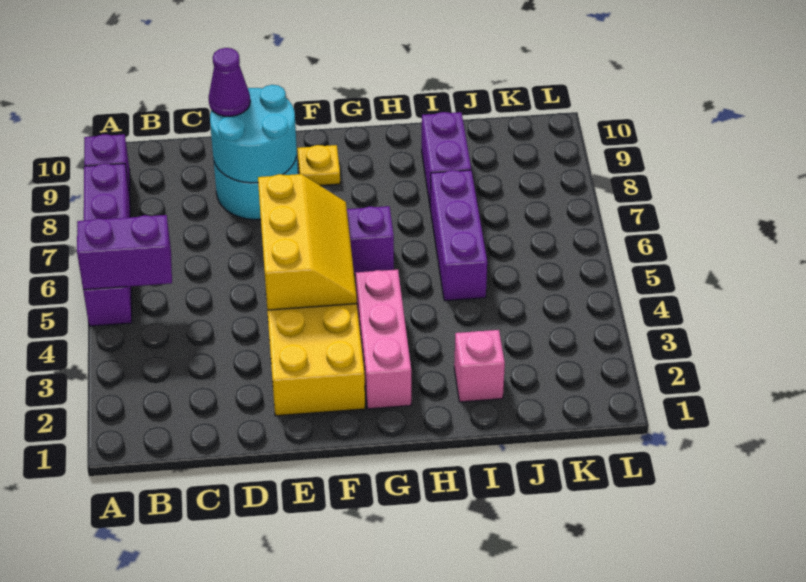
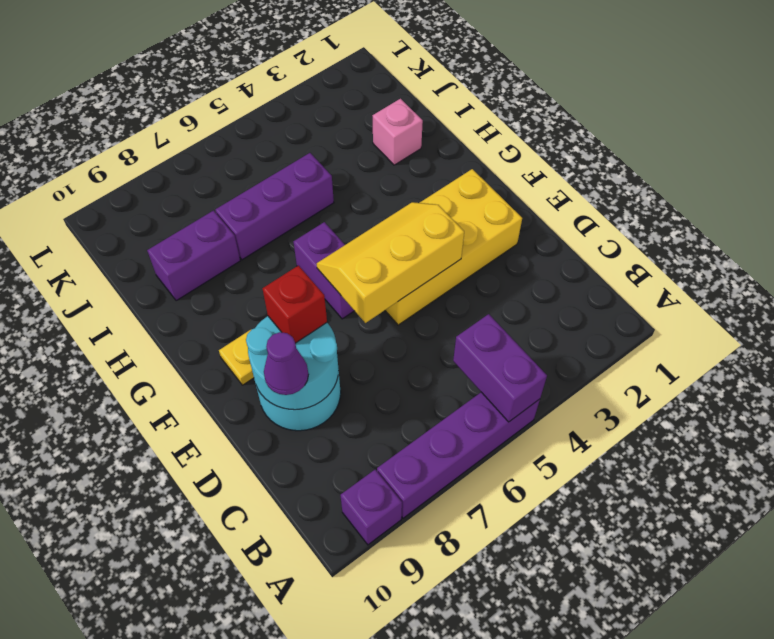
none -> red brick E8 level 3
pink brick G2:G4 level 1 -> none

